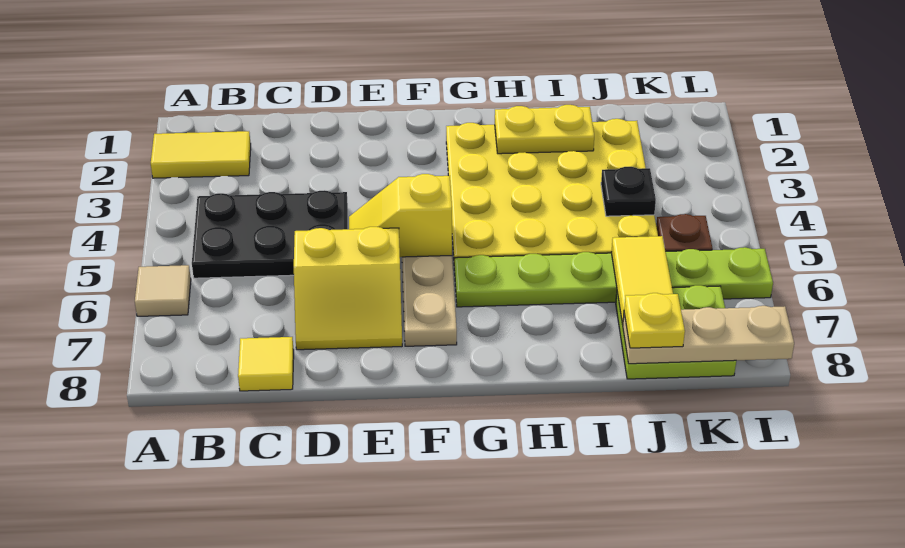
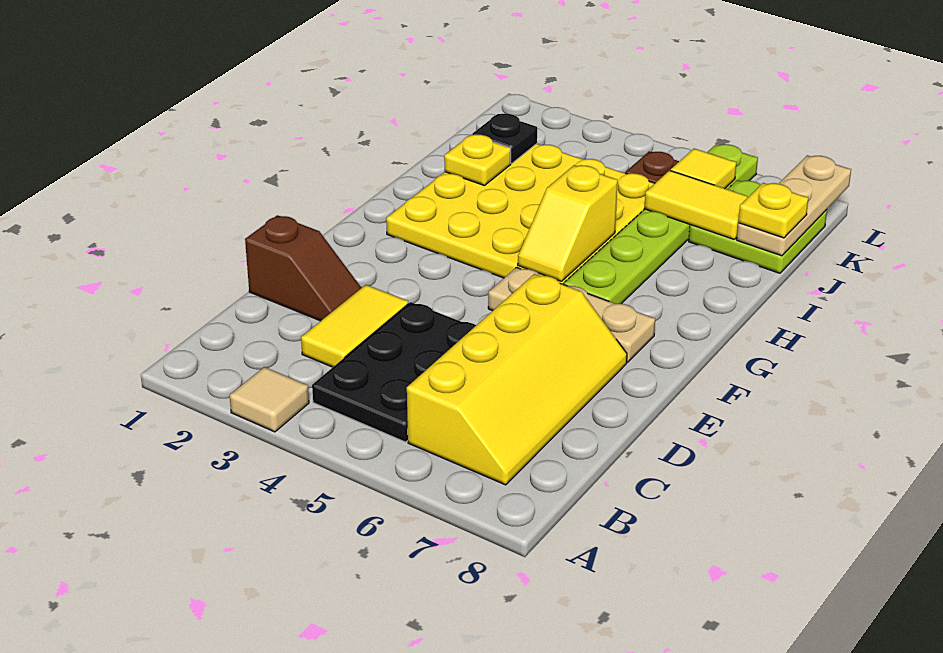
yellow tile A2:B2 level 1 -> yellow tile C3:D3 level 1
tan tile A6 level 1 -> tan tile A3 level 1
yellow tile C8 level 1 -> yellow tile K6 level 2
none -> brown slope D1:D2 level 1 top 1
yellow slope D6:E7 level 1 top 6 -> yellow slope B6:E7 level 1 top 6
yellow slope E5:F5 level 2 top F -> yellow slope G5:H5 level 2 top H
yellow plate H2:I2 level 2 -> yellow plate I2 level 2
black plate J4 level 2 -> black plate J2 level 2

